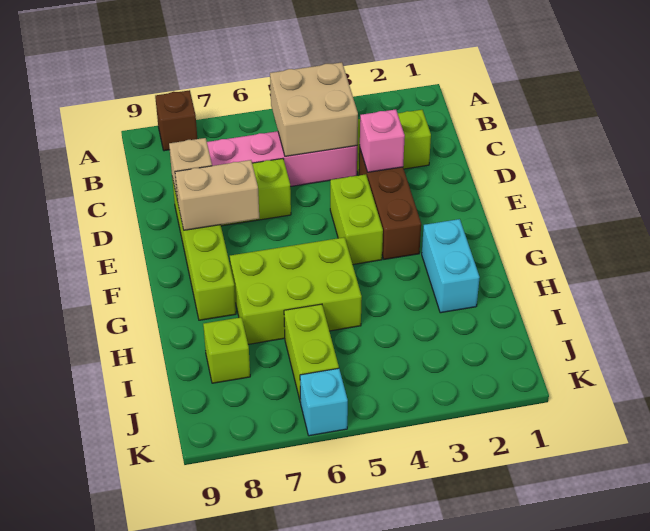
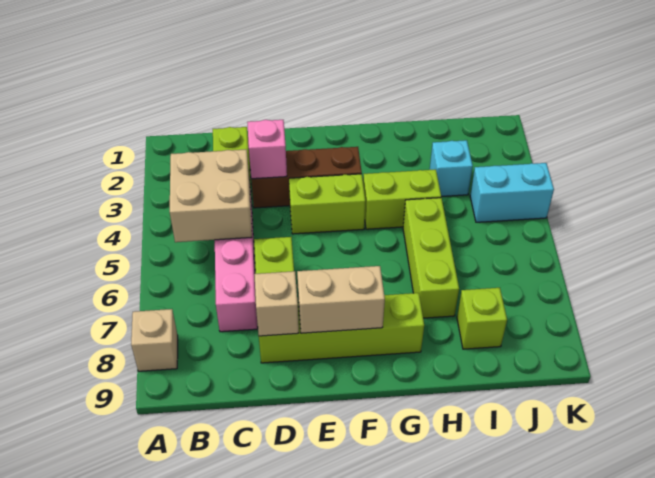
brown brick A8 level 1 -> tan brick A8 level 1
tan brick E7:E8 level 2 -> tan brick E8:F8 level 2
cyan brick G2:H2 level 1 -> cyan brick J4:K4 level 1
lime brick G5:H7 level 1 -> lime brick H5:H7 level 1
lime brick I6:J6 level 1 -> lime brick G4:H4 level 1
cyan brick K6 level 1 -> cyan brick I3 level 1

